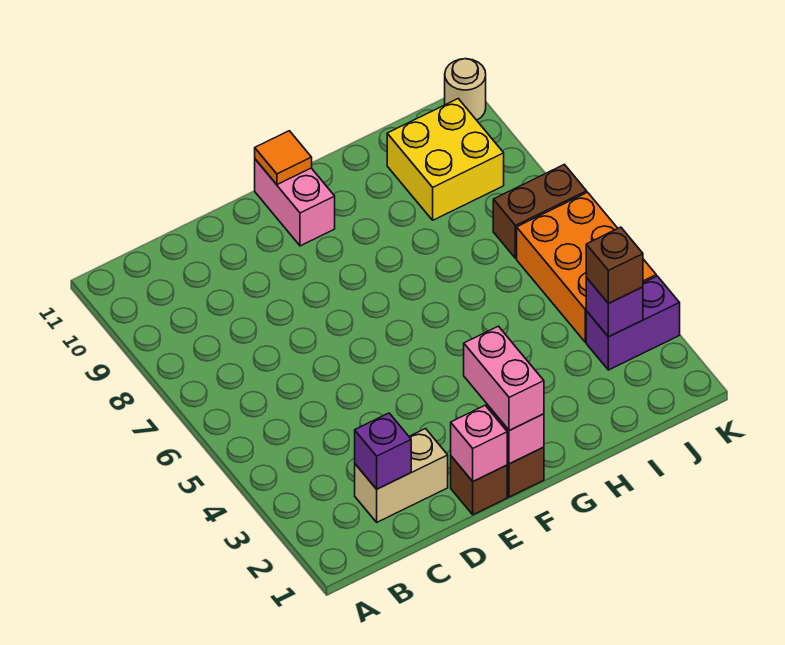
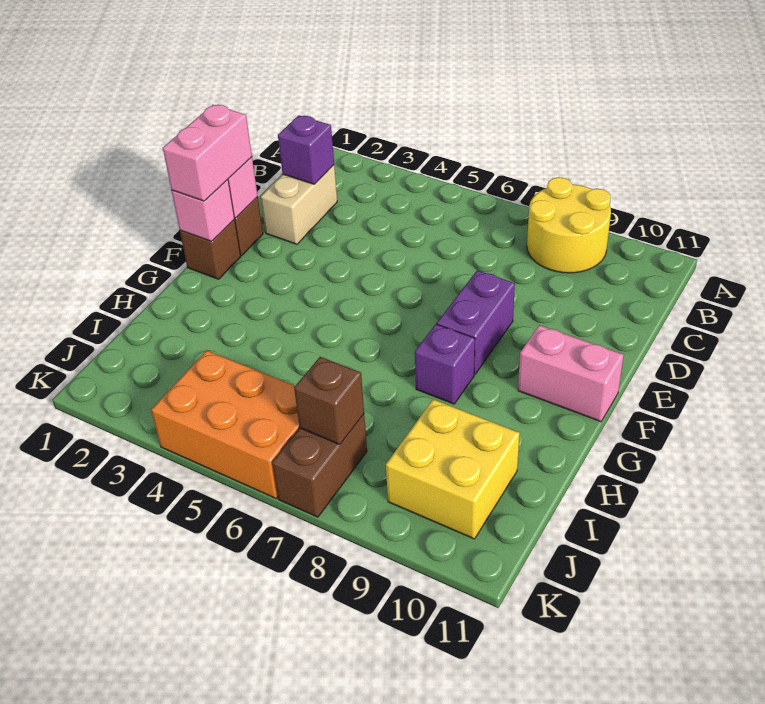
none -> yellow round brick A8:B9 level 1
pink brick F1:F2 level 3 -> pink brick E1:F1 level 3
orange tile F11 level 2 -> none
purple brick J3:K3 level 1 -> purple brick E8:F8 level 1
purple brick J3 level 2 -> purple brick G8 level 1
brown brick J3 level 3 -> brown brick J7 level 2
tan round brick K11 level 1 -> none

